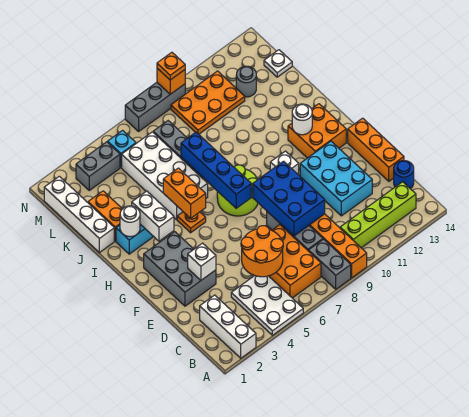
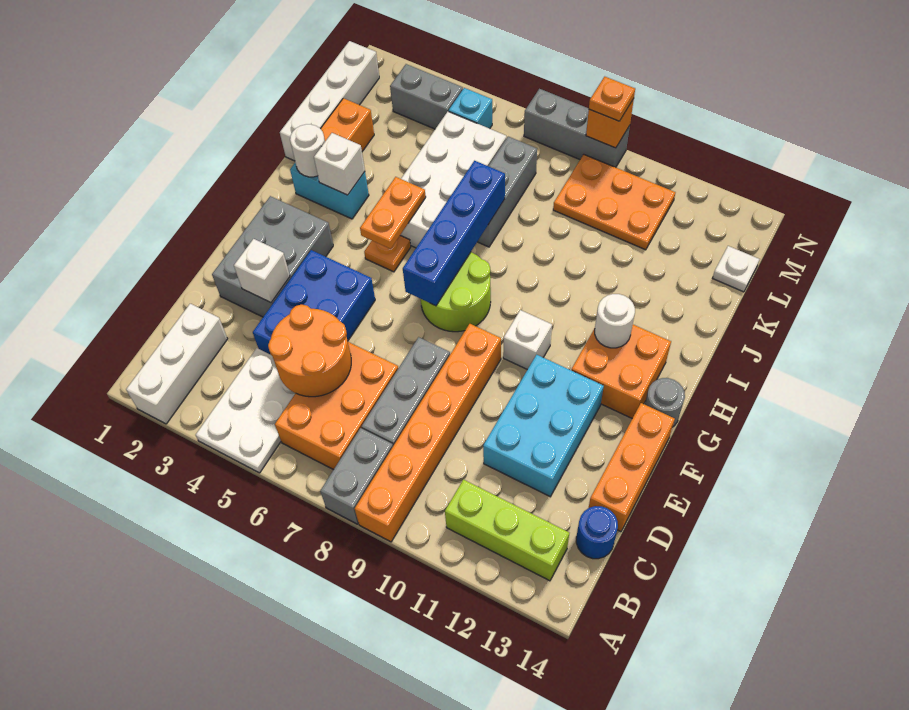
lime brick B10:B13 level 1 -> lime brick B11:B13 level 1
blue brick D8:F9 level 2 -> blue brick D4:F5 level 1
white brick H3:I3 level 2 -> white brick I3 level 2
orange brick H5:I5 level 2 -> orange plate H5:I5 level 2
grey round brick L12 level 1 -> grey round brick G14 level 1

